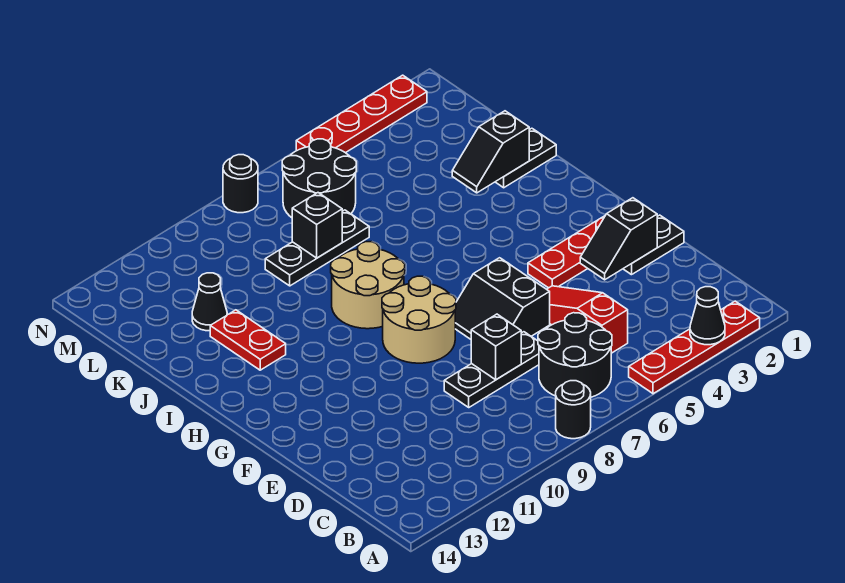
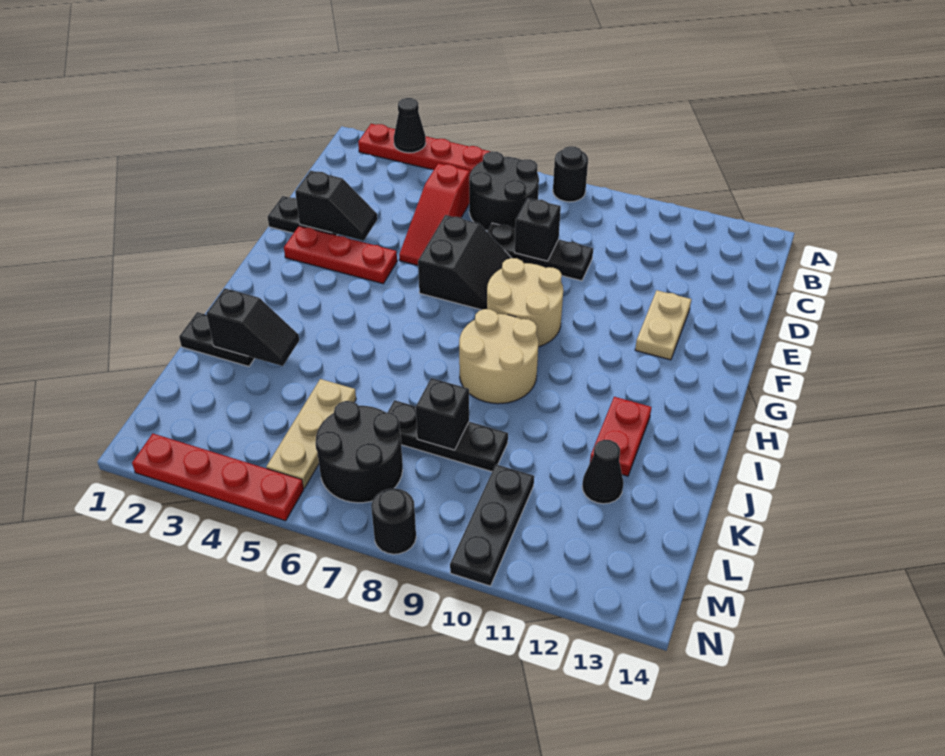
none -> tan plate E12:F12 level 1
none -> tan plate K5:M5 level 1
none -> black plate L10:N10 level 1

